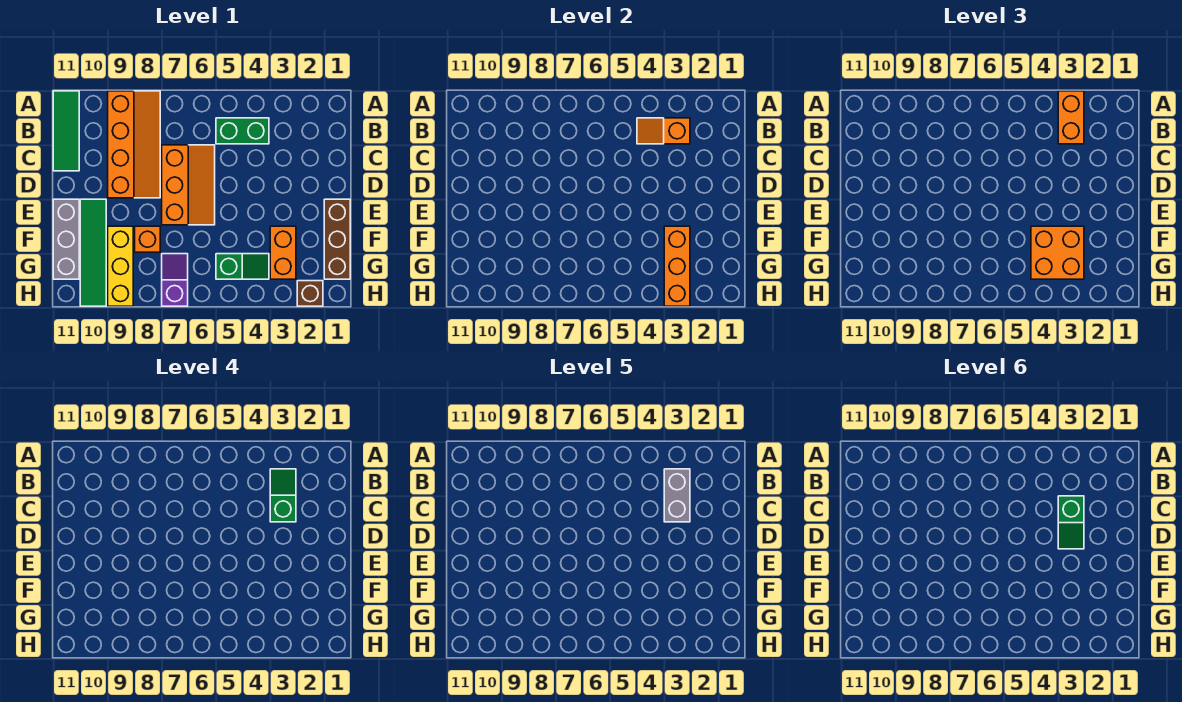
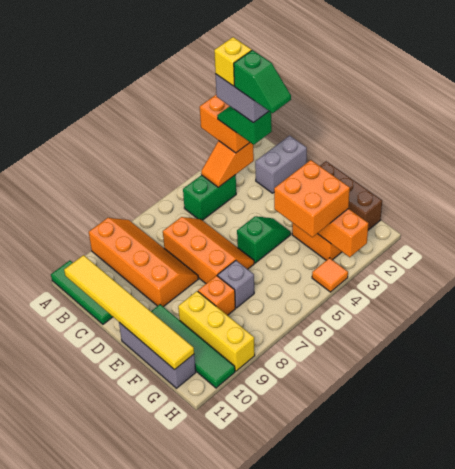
none -> yellow brick B3 level 6
none -> yellow tile B11:G11 level 2
none -> grey brick C1:C2 level 1
none -> grey brick F7 level 1
green slope G4:G5 level 1 top 5 -> green slope E4:E5 level 1 top 5
purple slope G7:H7 level 1 top H -> none
brown brick H2 level 1 -> none
none -> orange tile H4 level 1

